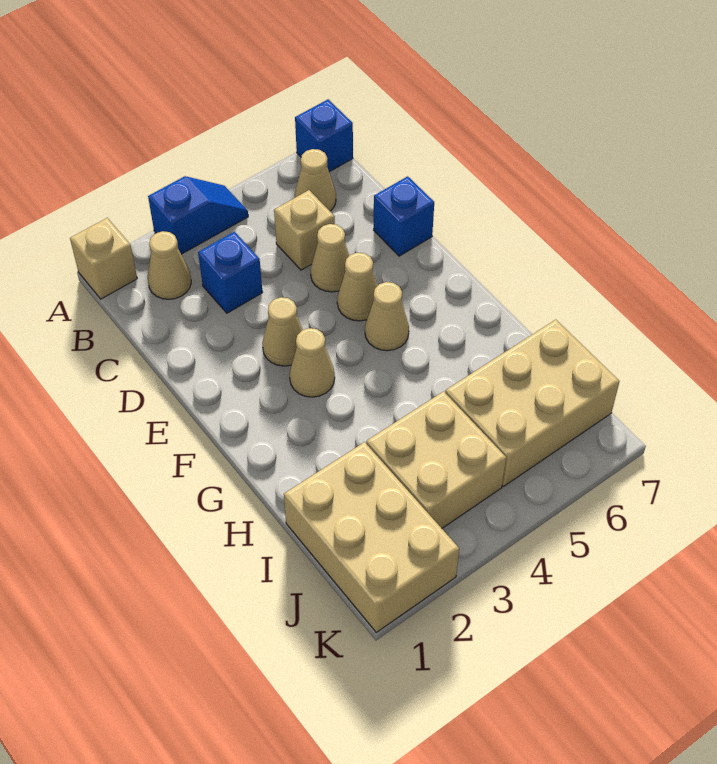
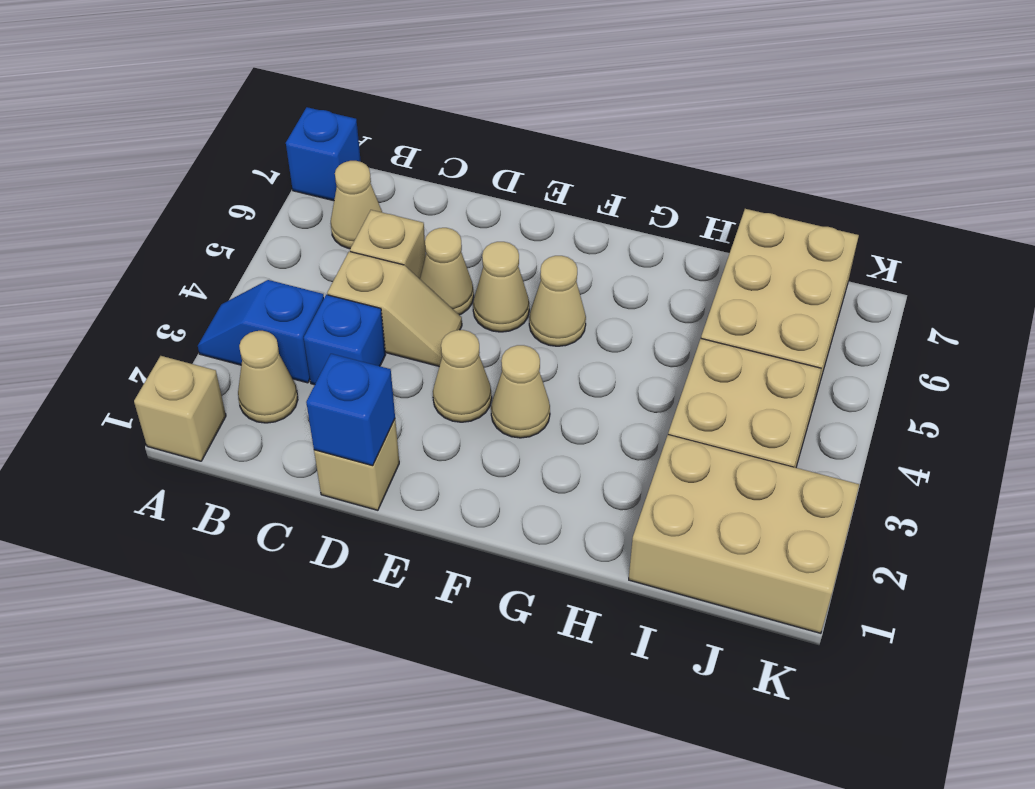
blue slope A3:A4 level 1 top 3 -> blue slope A3:B3 level 1 top B
none -> tan slope C4:D4 level 1 top C
none -> tan brick D1 level 1
blue brick D7 level 1 -> blue brick D1 level 2

